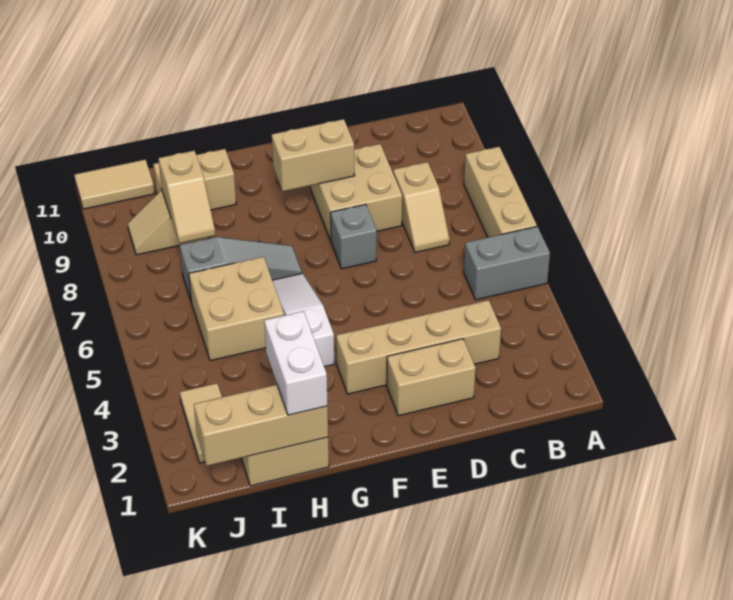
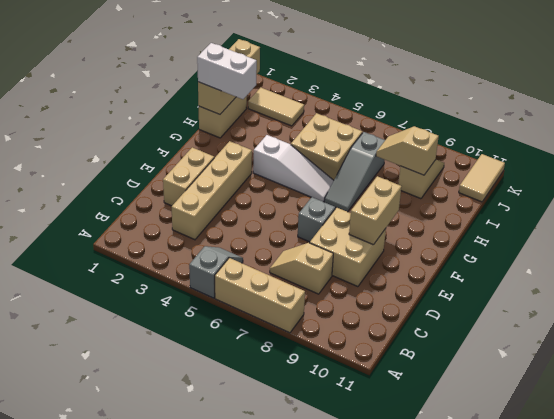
grey brick A5:B5 level 1 -> grey slope A5:B5 level 1 top A
tan brick H10:I10 level 1 -> none

